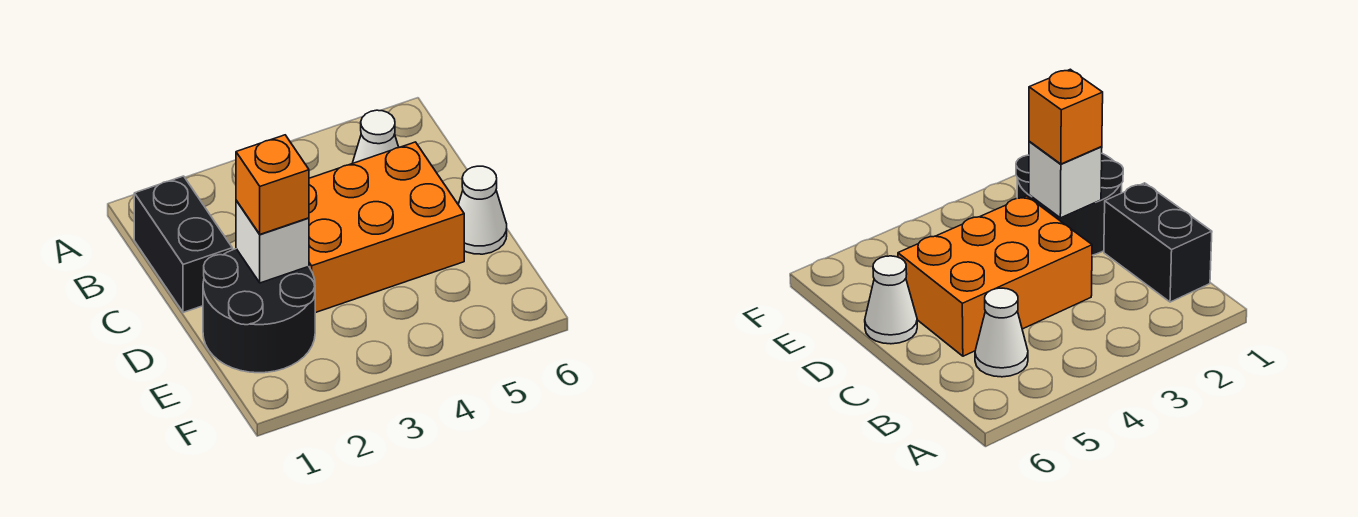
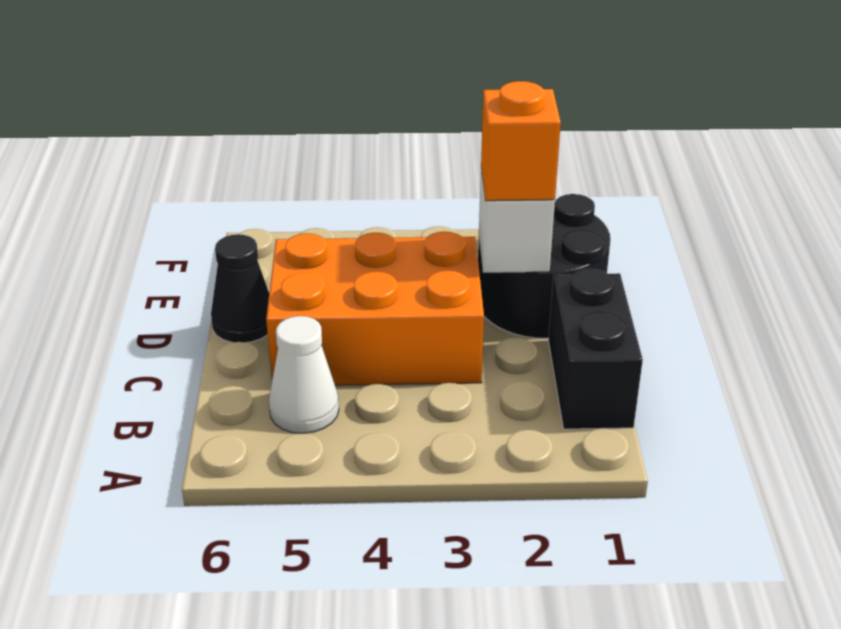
white cone D6 level 1 -> black cone D6 level 1

